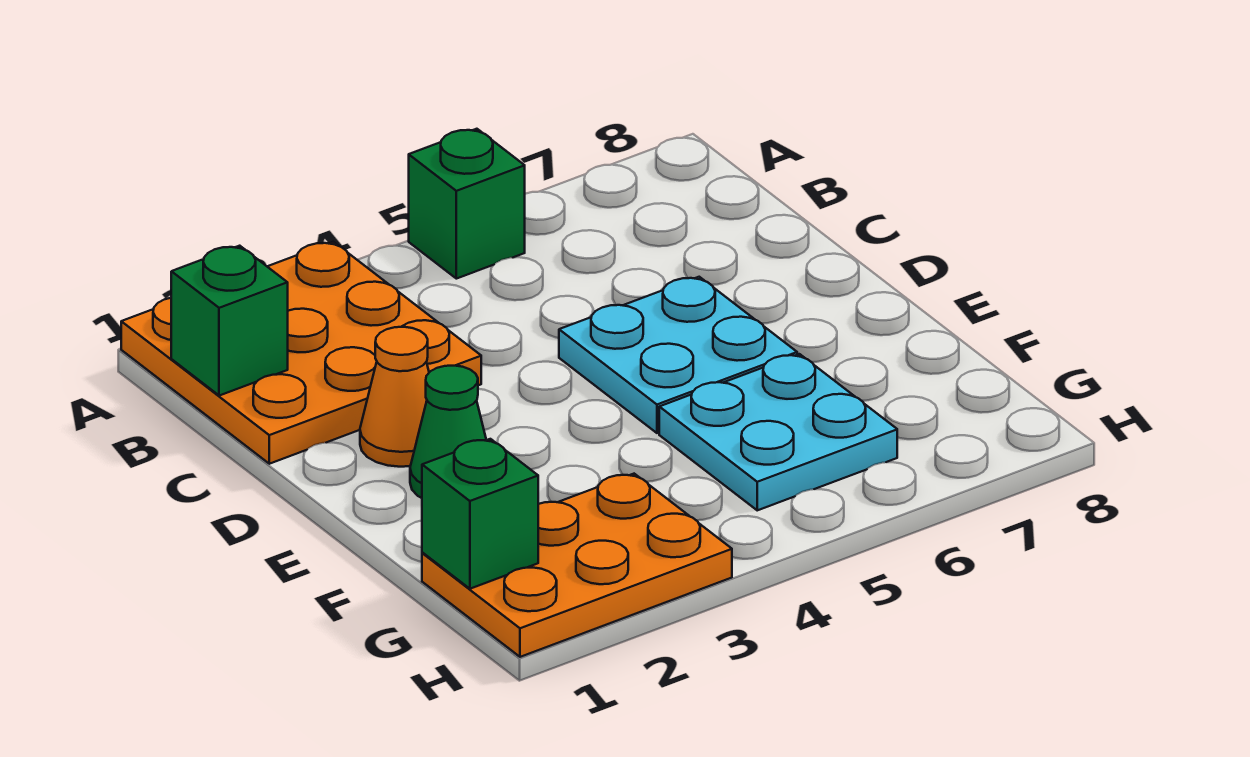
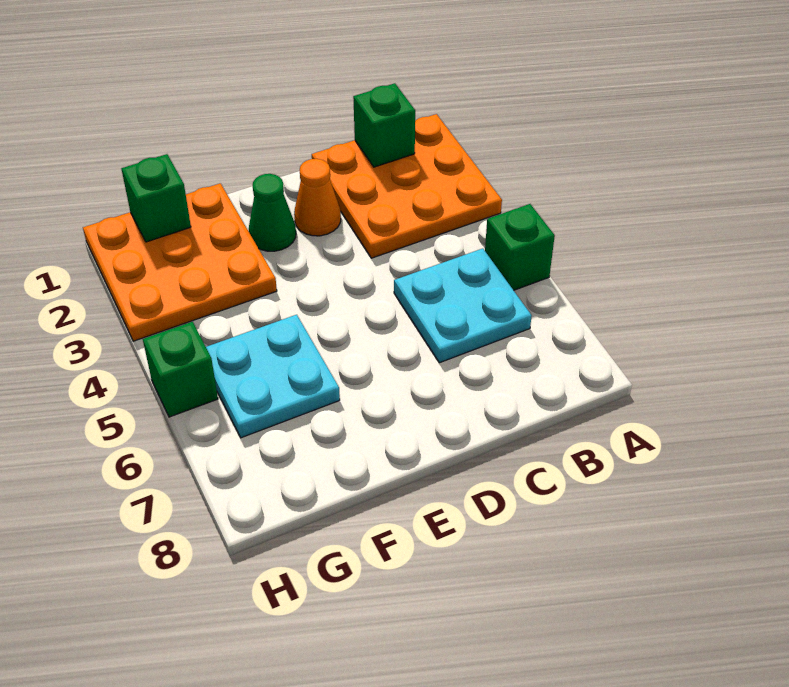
cyan plate D5:E6 level 1 -> cyan plate B5:C6 level 1
orange plate G1:H3 level 1 -> orange plate F1:H3 level 1
none -> green brick H5 level 1

